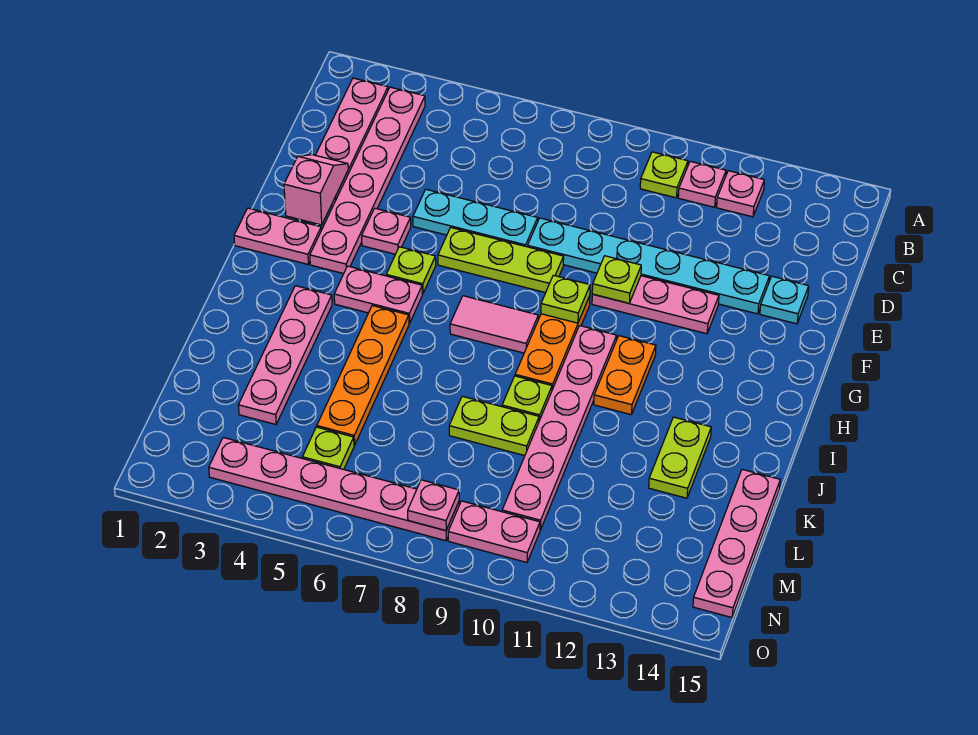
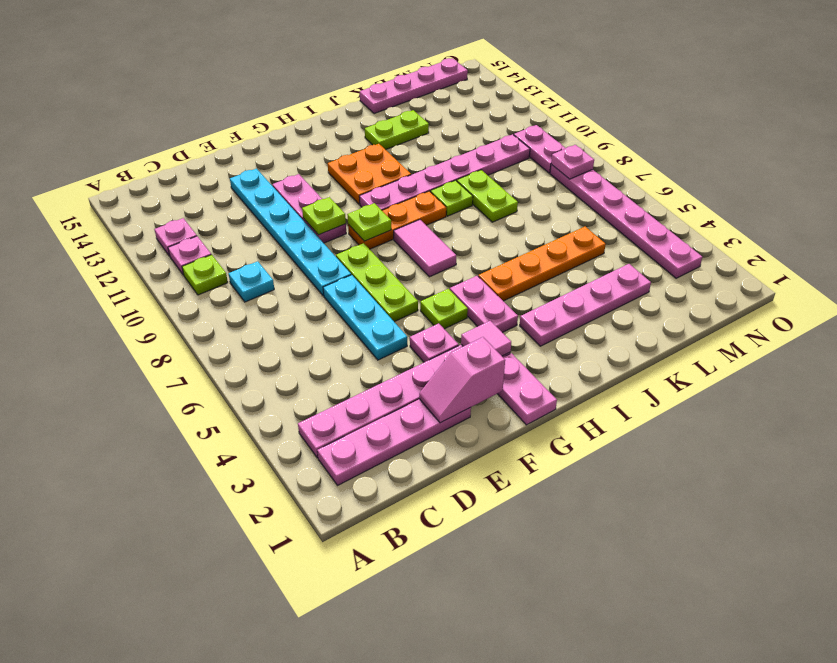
cyan plate E14 level 1 -> cyan plate C9 level 1
none -> pink tile G3 level 2
orange plate H11:I11 level 1 -> orange plate H11:I12 level 1
lime plate M5 level 1 -> none

